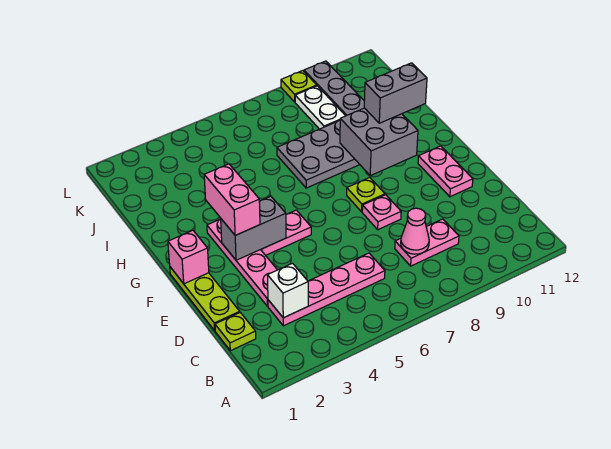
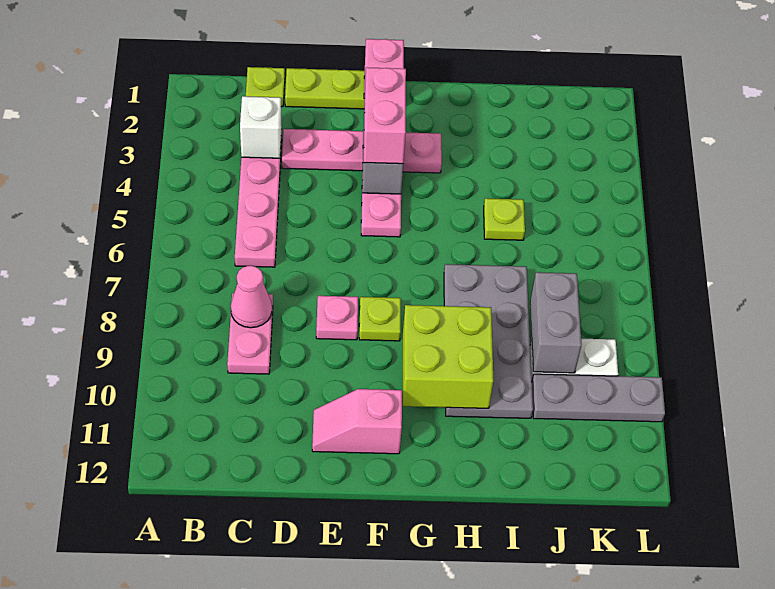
pink plate E11:F11 level 1 -> pink slope E11:F11 level 1 top F
pink brick F3:G3 level 3 -> pink brick F3:F4 level 3
grey brick G9:H10 level 2 -> lime brick G9:H10 level 2
grey brick H10:H11 level 3 -> grey brick J8:J9 level 2
lime plate L9 level 1 -> lime plate I5 level 1

